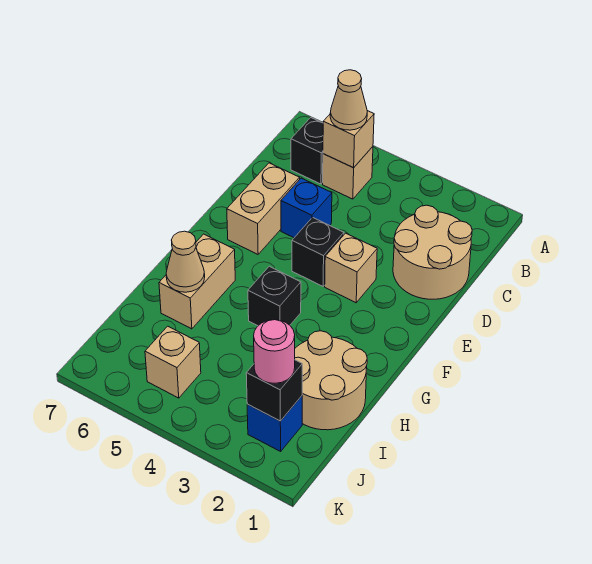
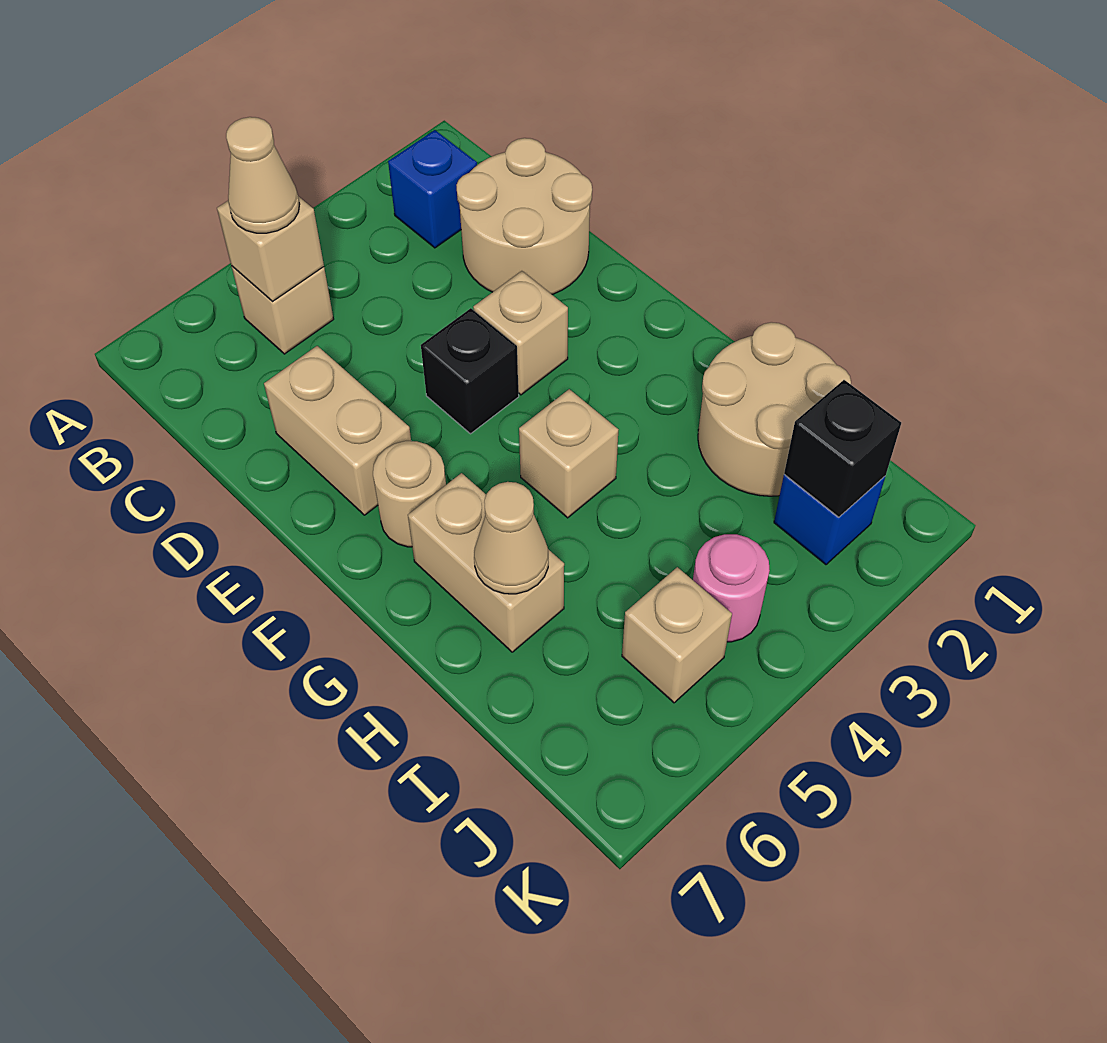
black brick B6 level 1 -> none
blue brick D5 level 1 -> blue brick B2 level 1
none -> tan round brick F6 level 1
black brick G4 level 1 -> tan brick G4 level 1
pink round brick J2 level 3 -> pink round brick J4 level 1

